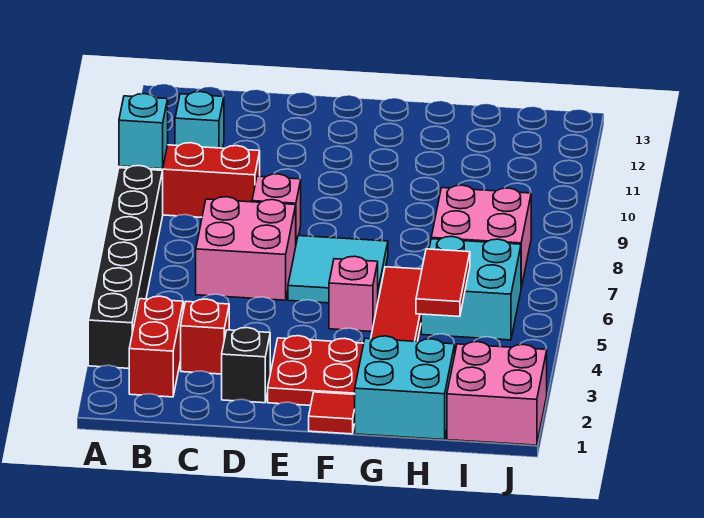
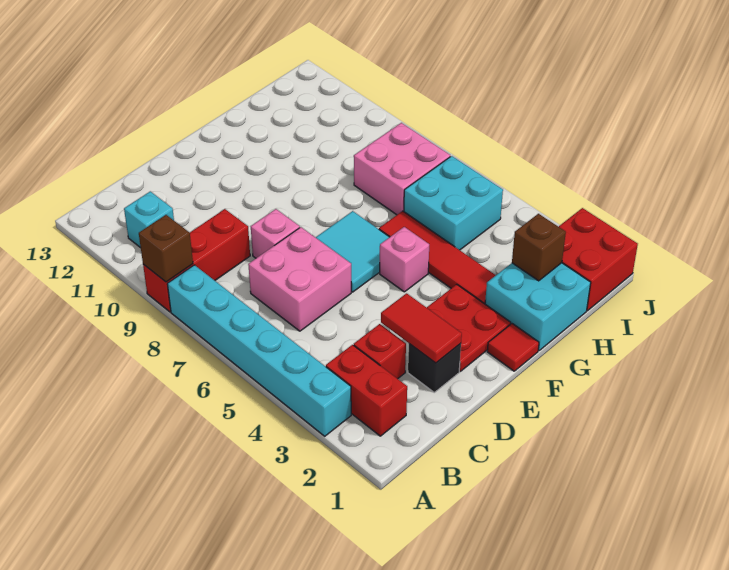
black brick A3:A8 level 1 -> cyan brick A3:A8 level 1
cyan brick A9 level 2 -> brown brick A9 level 2
none -> brown brick H2 level 2
red tile H4:H5 level 2 -> red tile D2:D3 level 2
pink brick I1:J2 level 1 -> red brick I1:J2 level 1

